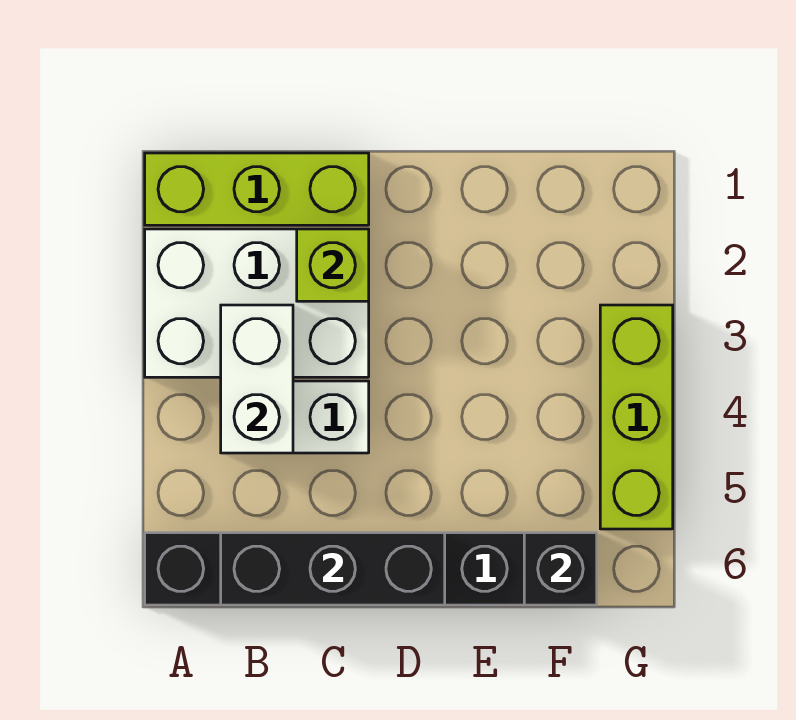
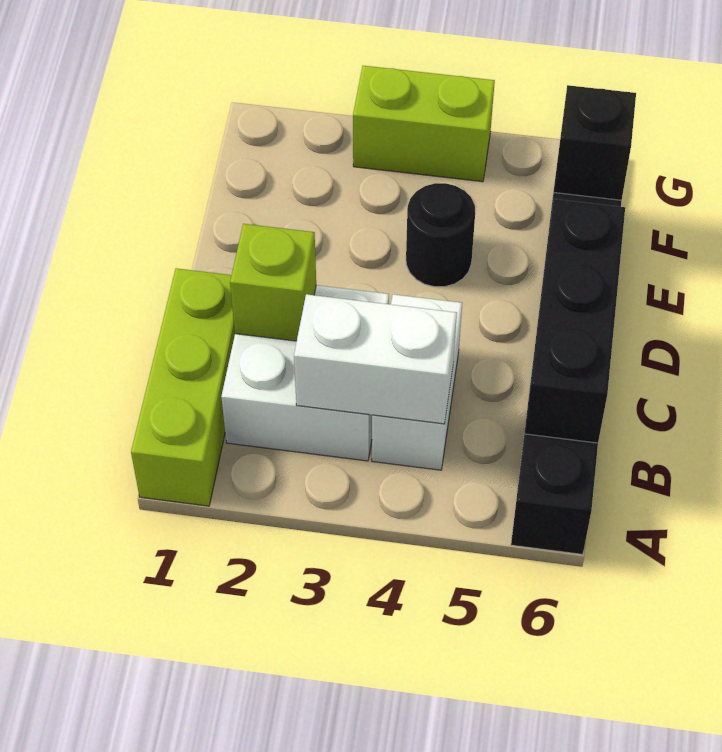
white brick A2:C3 level 1 -> white brick B2:C3 level 1
none -> black round brick E4 level 1
lime brick G3:G5 level 1 -> lime brick G3:G4 level 1

